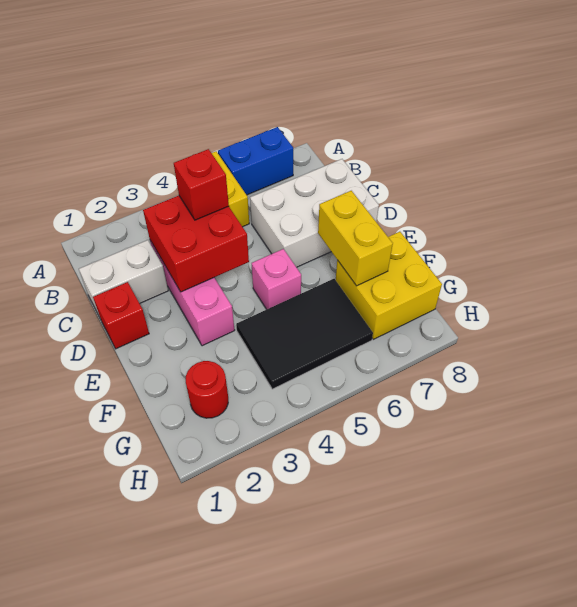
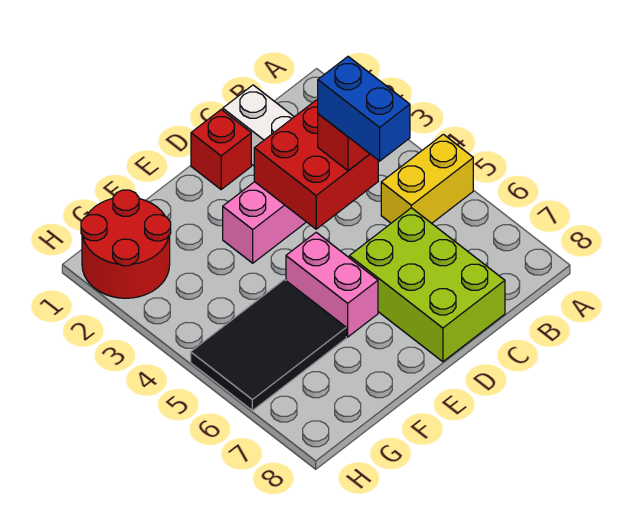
blue brick A6:A7 level 1 -> blue brick C4:C5 level 4
white brick C6:D8 level 1 -> lime brick C6:D8 level 1
pink brick E5 level 1 -> pink brick E5:E6 level 1
yellow brick E7:F7 level 2 -> none
black tile F4:G6 level 1 -> black tile F5:H6 level 1
yellow brick F7:G8 level 1 -> none
red round brick G2 level 1 -> red round brick G1:H2 level 1

